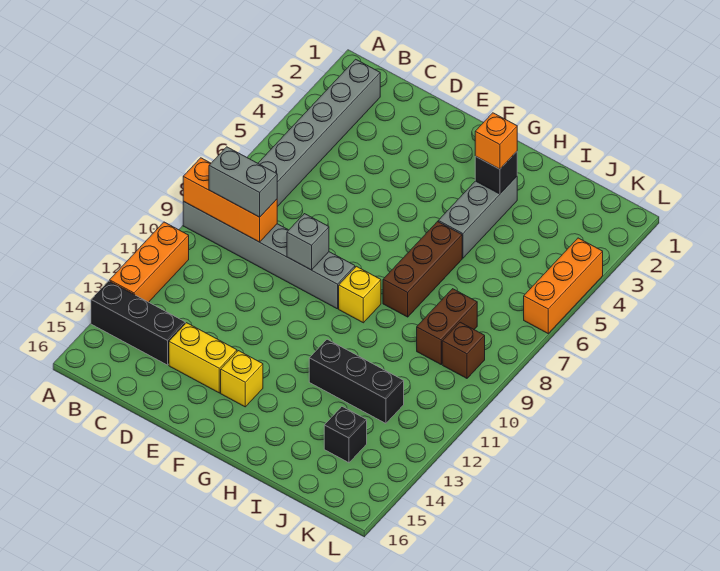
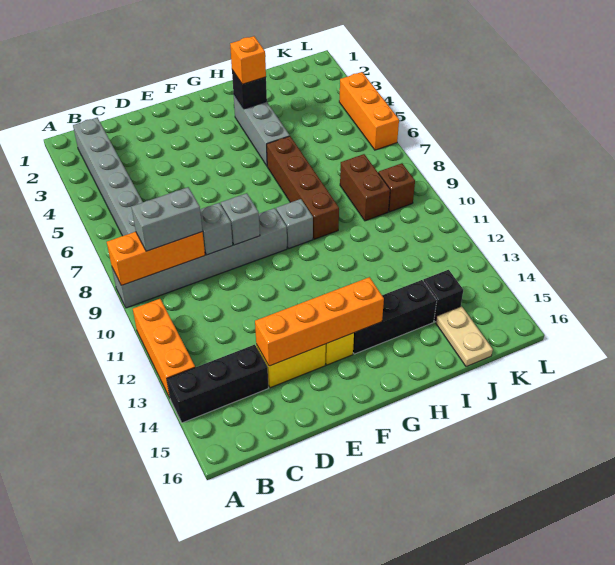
none -> grey brick D9 level 2
none -> orange brick D14:G14 level 2
yellow brick G9 level 1 -> grey brick G9 level 1
brown brick H6:H8 level 1 -> brown brick H6:H9 level 1
black brick H12:J12 level 1 -> black brick G14:I14 level 1
none -> tan plate J15:J16 level 1

